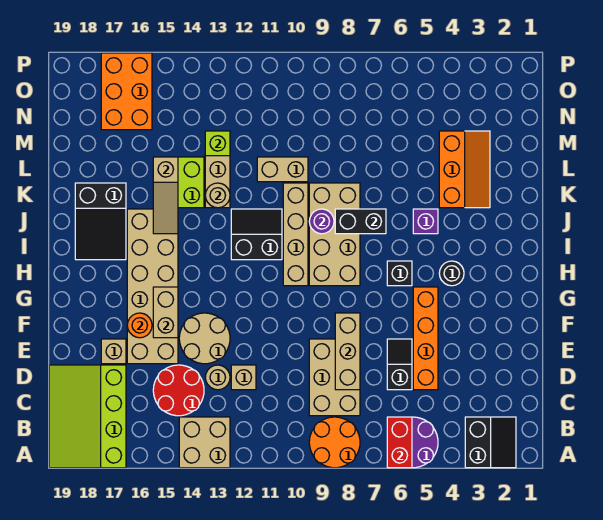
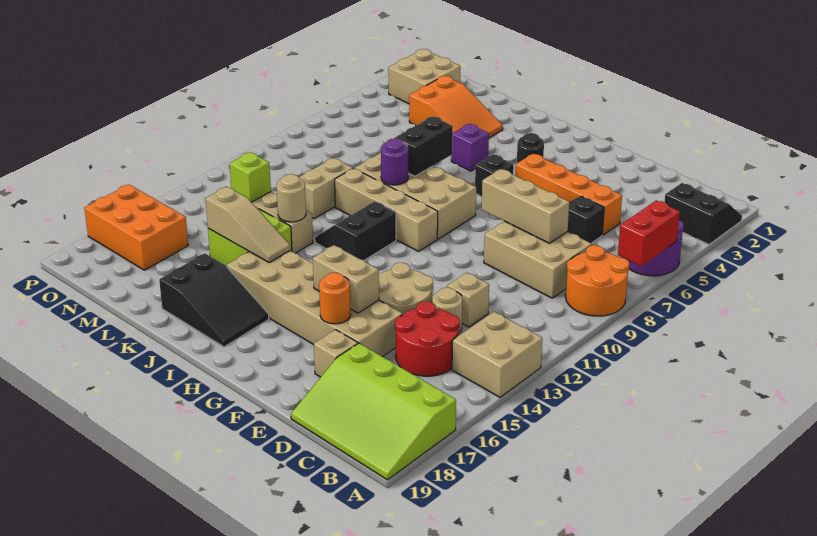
red brick A6:B6 level 2 -> red brick A6:A7 level 2
orange slope K3:M4 level 1 top 4 -> orange slope K3:M4 level 1 top M
none -> tan brick N2:O3 level 1

